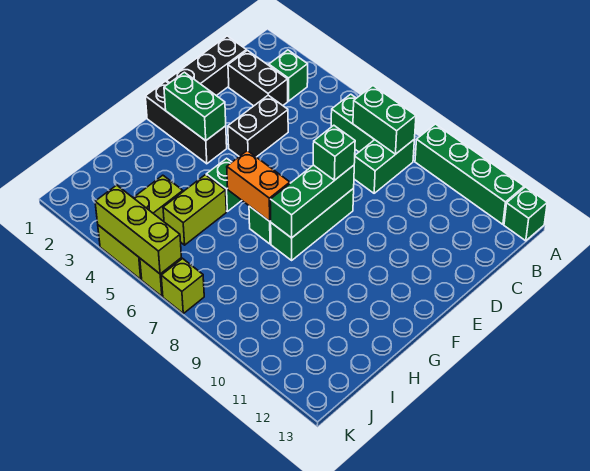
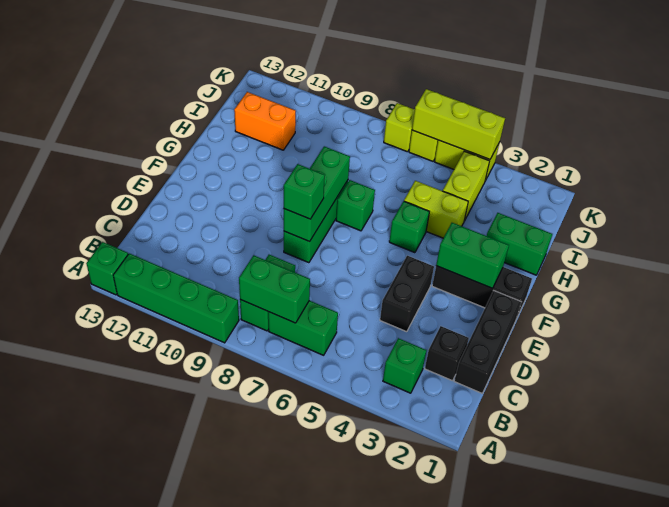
black brick C2:C3 level 1 -> black brick C2 level 1
orange brick G6:G7 level 2 -> orange brick I11:I12 level 1
none -> green brick H1:H2 level 1
lime brick H5:I5 level 1 -> lime brick H4:H5 level 1

